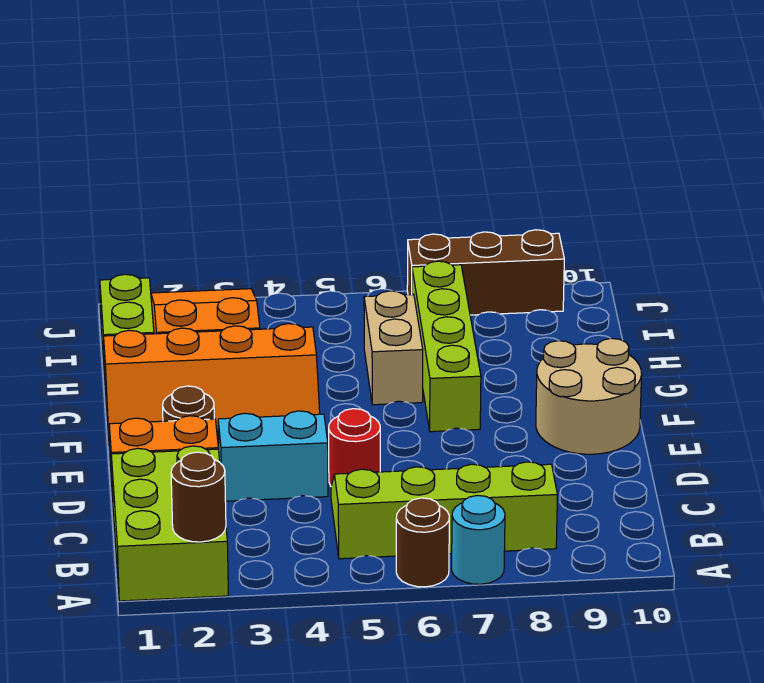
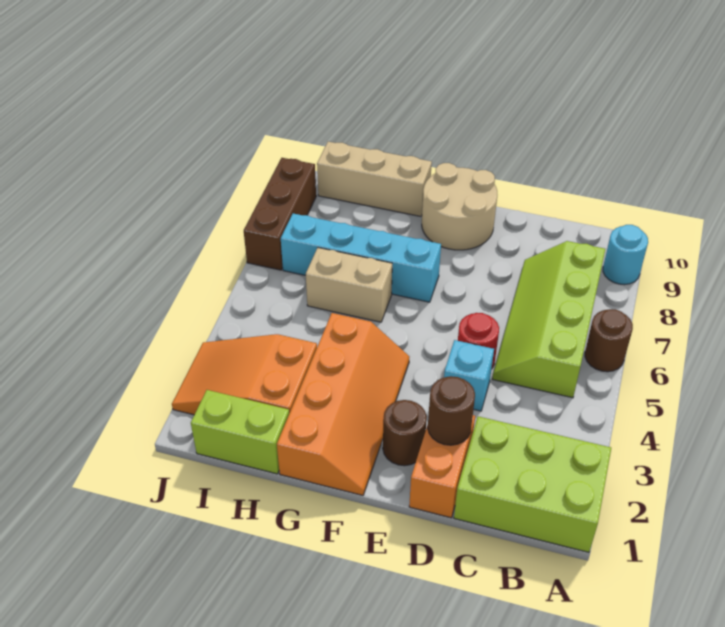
brown round brick A2 level 2 -> brown round brick D2 level 2
cyan round brick A7 level 1 -> cyan round brick A9 level 1
cyan brick D3:D4 level 1 -> cyan brick D4 level 1
lime brick F7:I7 level 1 -> cyan brick F7:I7 level 1
none -> tan brick G10:I10 level 1

